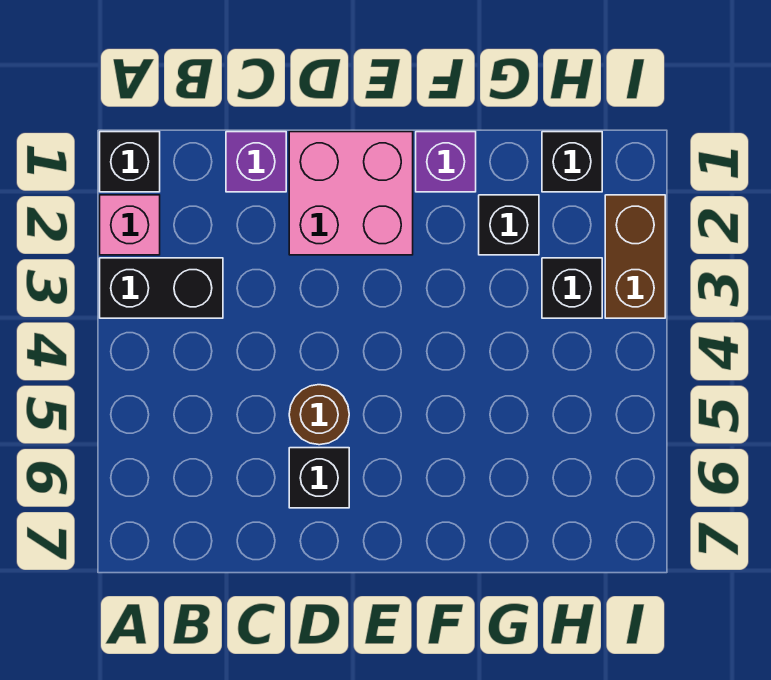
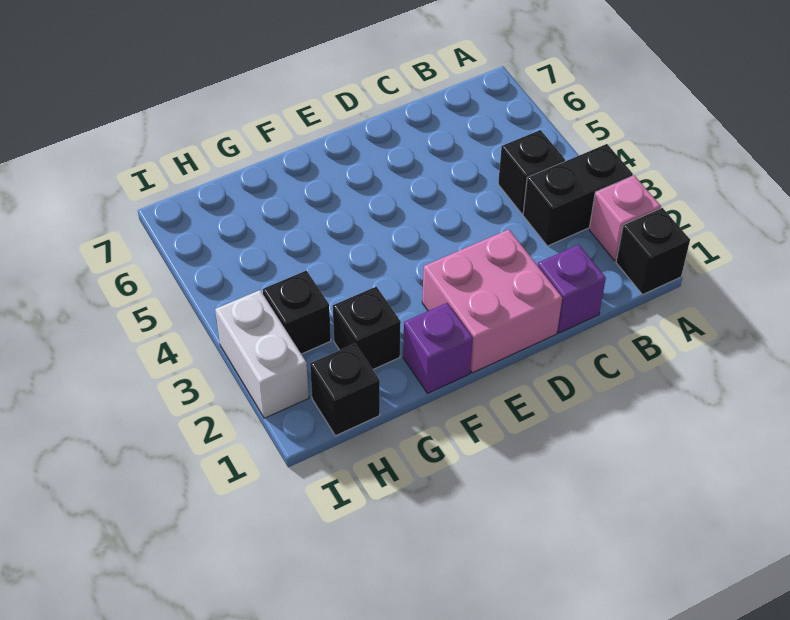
brown round brick D5 level 1 -> none
black brick D6 level 1 -> black brick B4 level 1
brown brick I2:I3 level 1 -> white brick I2:I3 level 1

